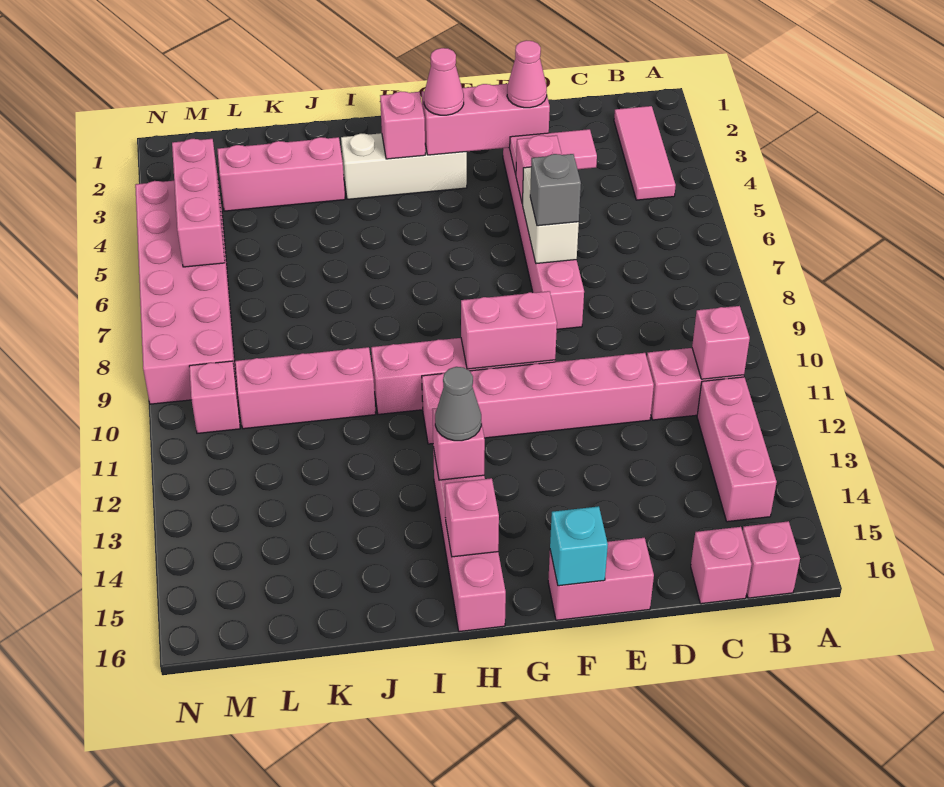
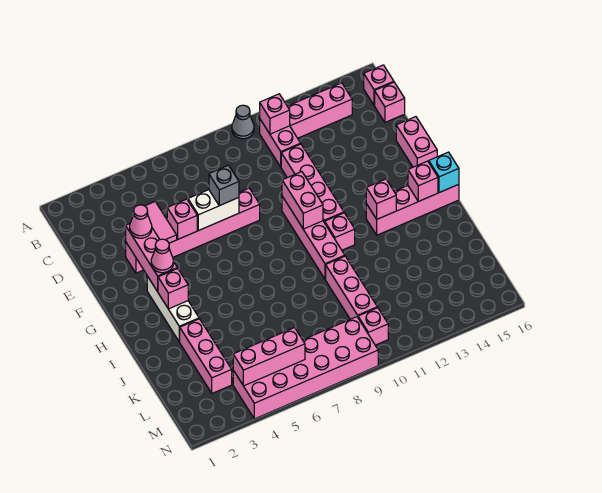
pink tile B2:B4 level 1 -> none
cyan brick F16 level 2 -> cyan brick H16 level 2
grey cone H13 level 3 -> grey cone A10 level 1

